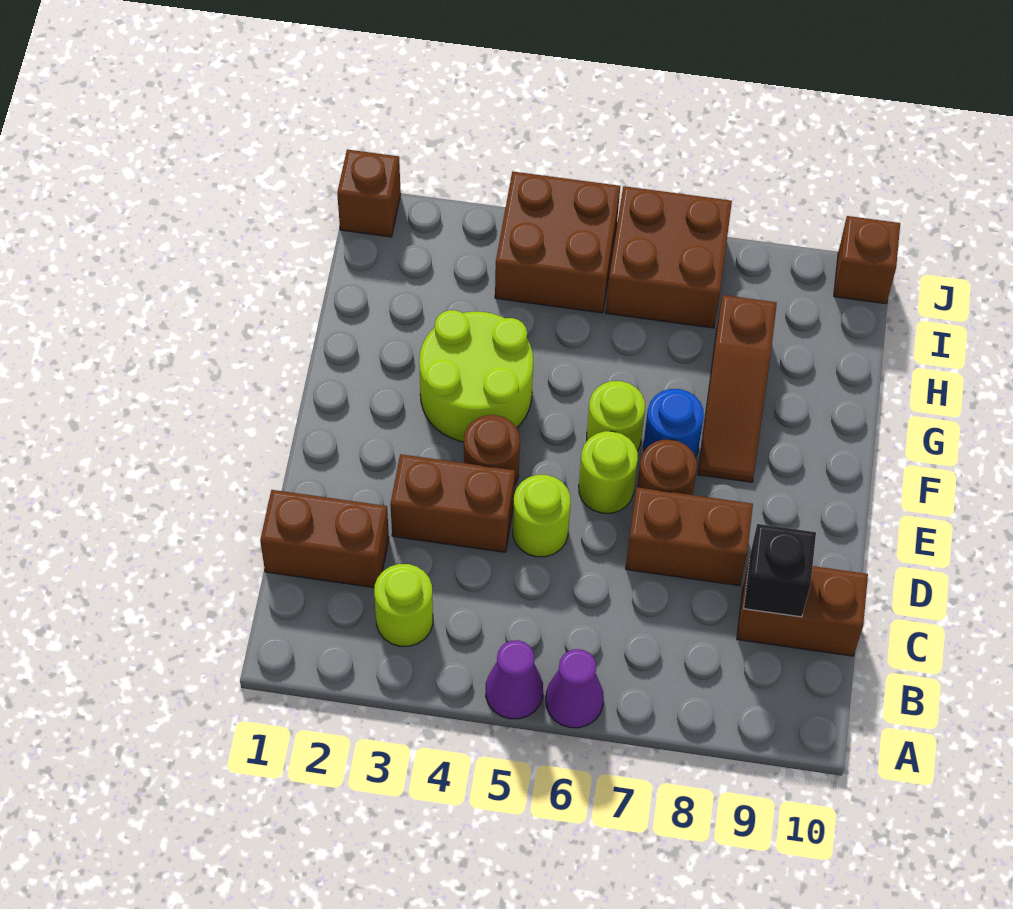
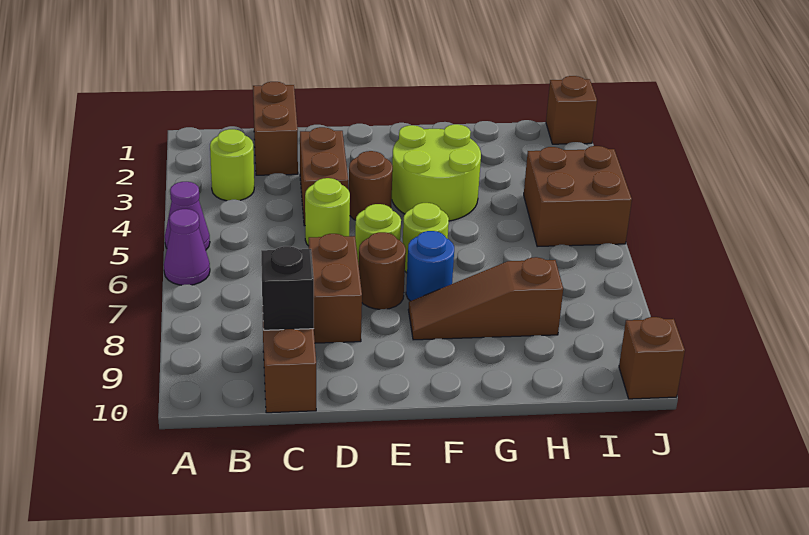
brown brick I6:J7 level 1 -> none

